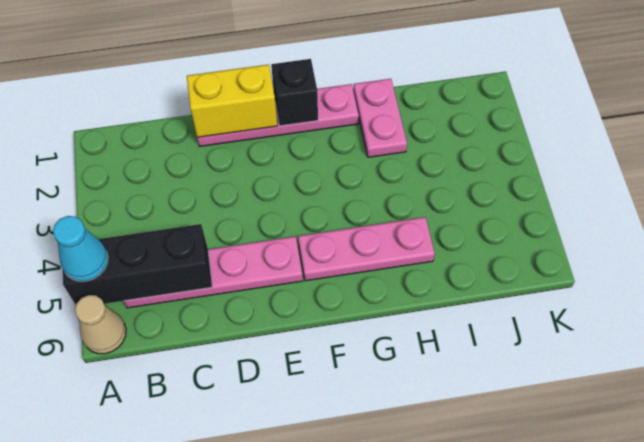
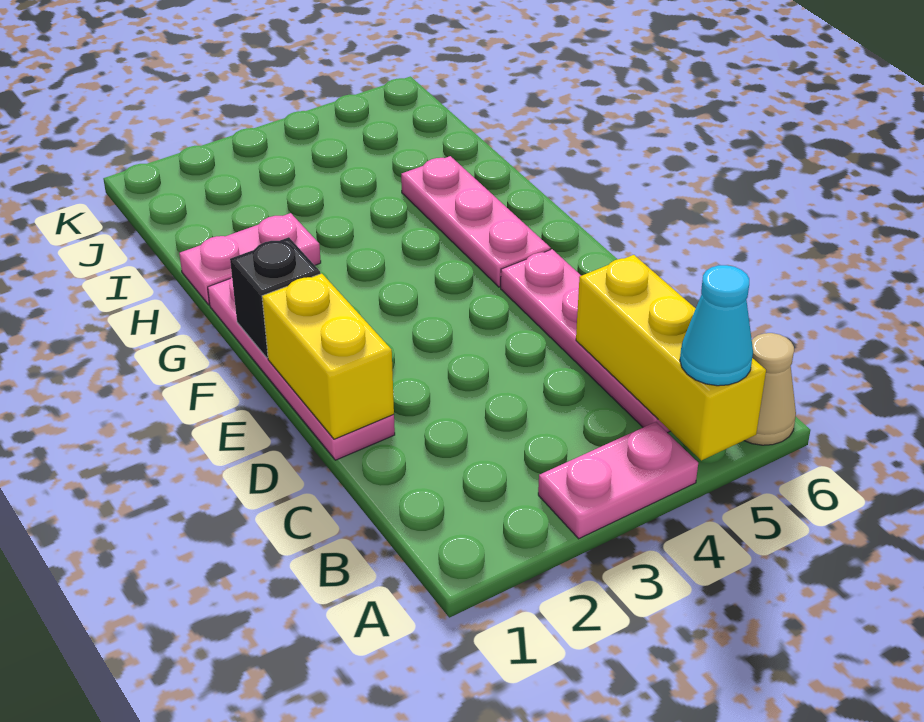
none -> pink plate A3:A4 level 1
black brick A5:C5 level 2 -> yellow brick A5:C5 level 2

